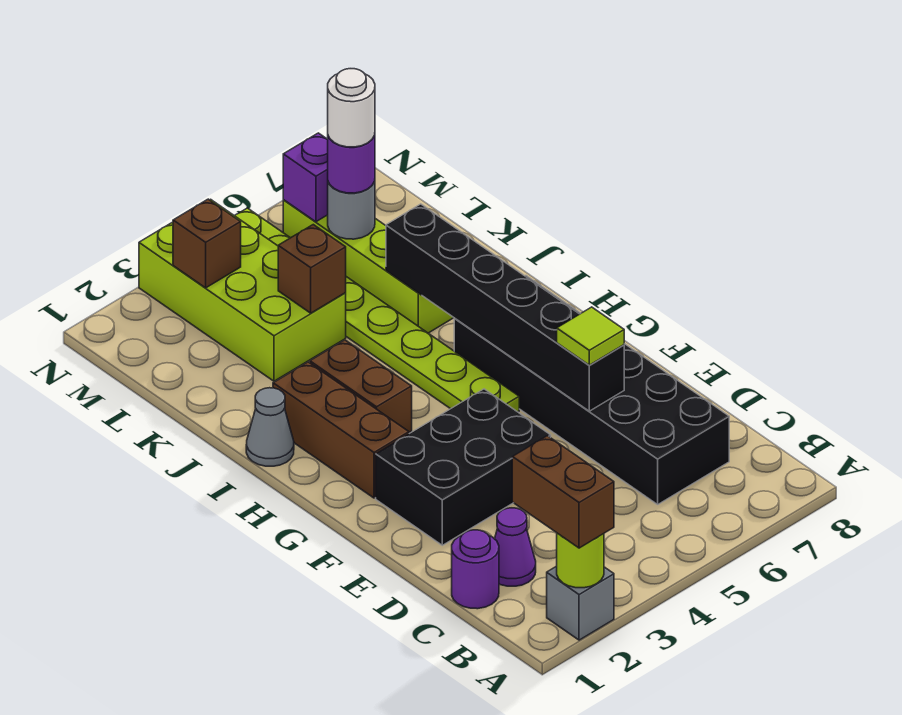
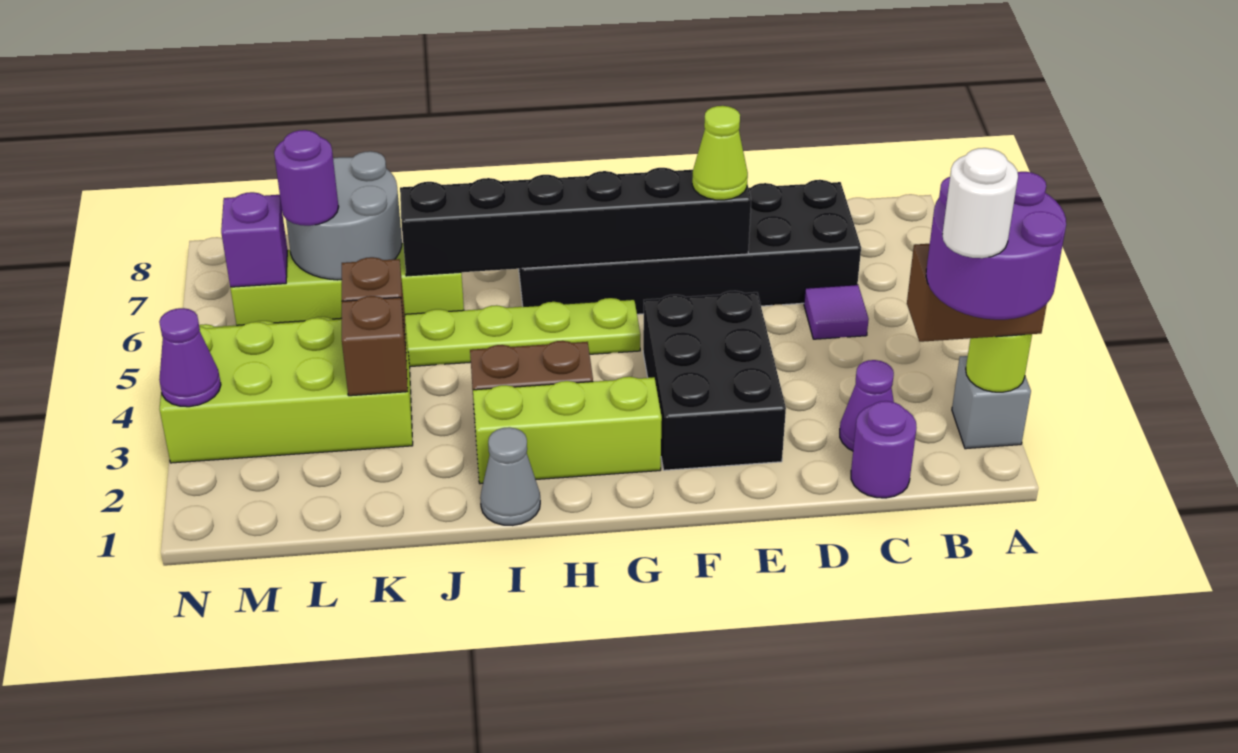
none -> purple round brick A1:B2 level 4
none -> purple tile C5 level 1
lime tile E6 level 3 -> lime cone E6 level 3
brown brick G2:I2 level 1 -> lime brick G2:I2 level 1
grey round brick L6 level 2 -> grey round brick K6:L7 level 2
white round brick L6 level 4 -> white round brick B1 level 5
brown brick M3 level 2 -> brown brick K3 level 2
none -> purple cone N3 level 2

